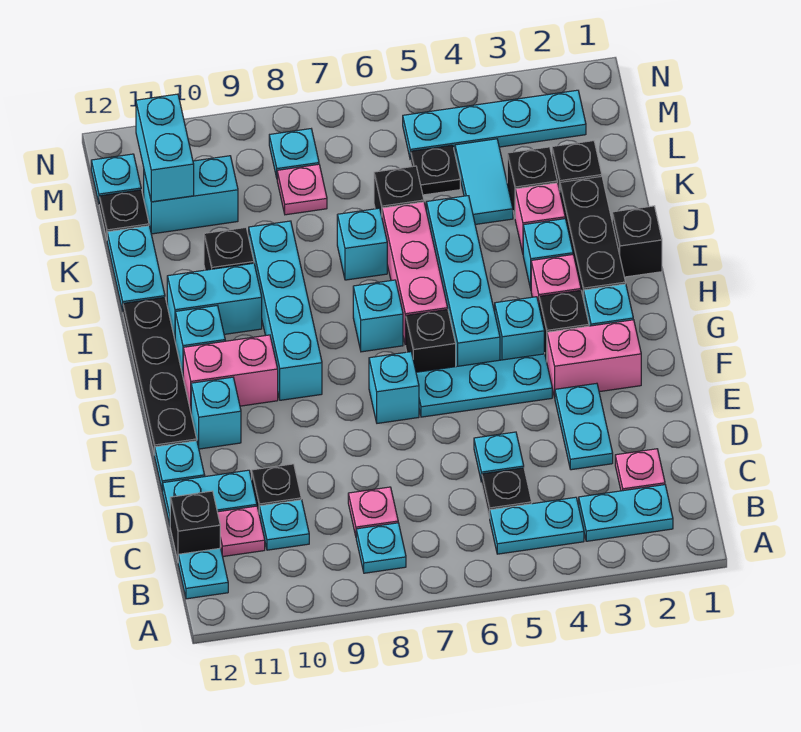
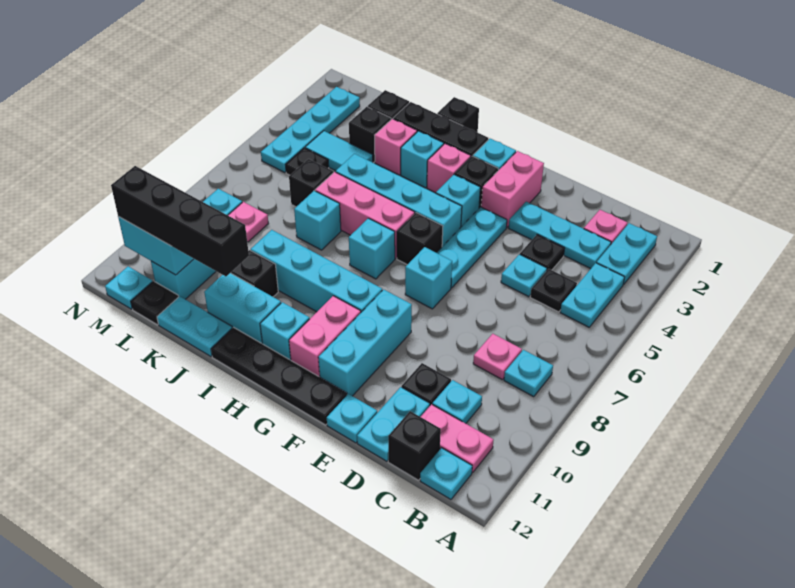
pink plate C11 level 1 -> pink plate B11:C11 level 1
cyan plate D3:E3 level 1 -> cyan plate C3:E3 level 1
none -> black plate D4 level 1
cyan brick F11 level 1 -> cyan brick F9:F11 level 1
cyan brick I10:I11 level 1 -> cyan brick I11:J11 level 1
none -> black brick J11:M11 level 3

